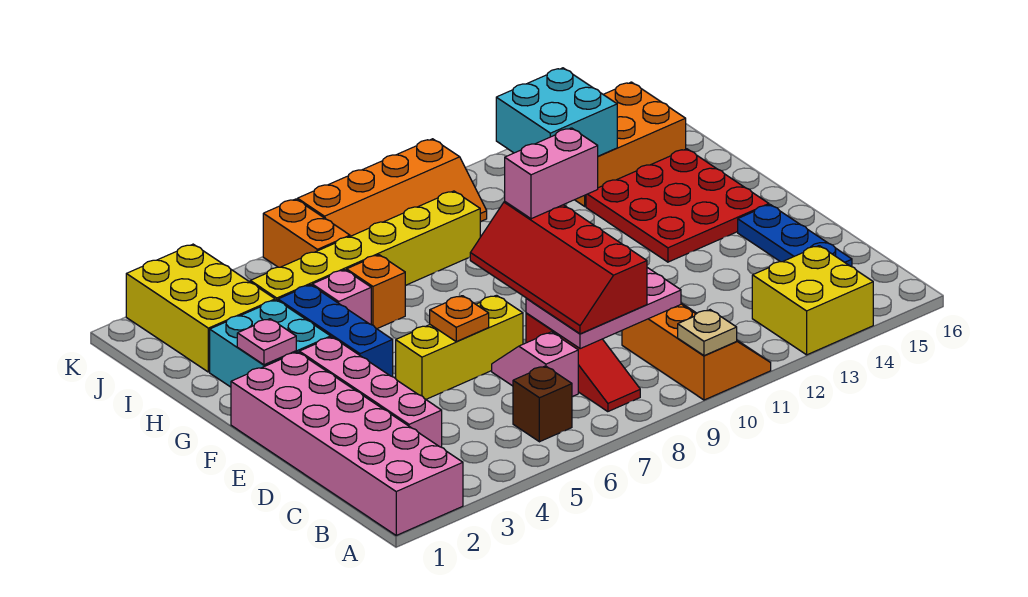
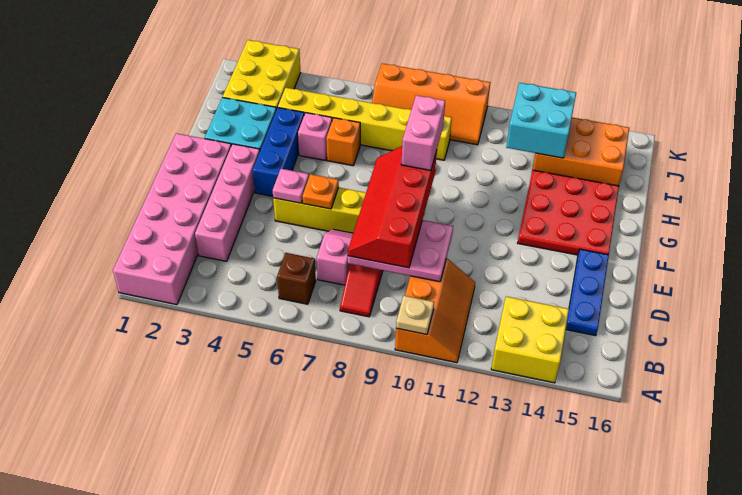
pink brick F9:F10 level 4 -> pink brick F9:G9 level 4
pink plate G2 level 2 -> pink plate E5 level 2
orange brick J6:K6 level 1 -> none

